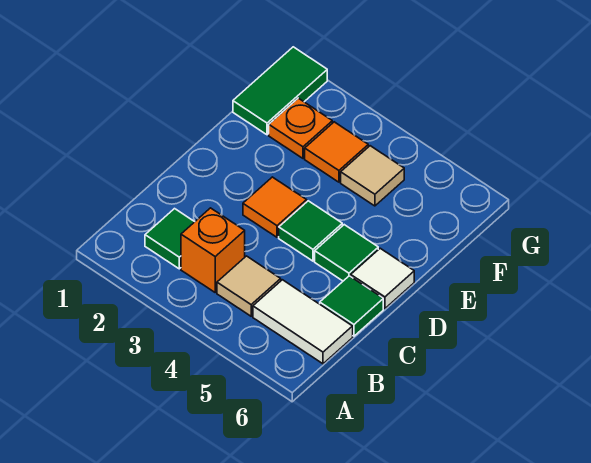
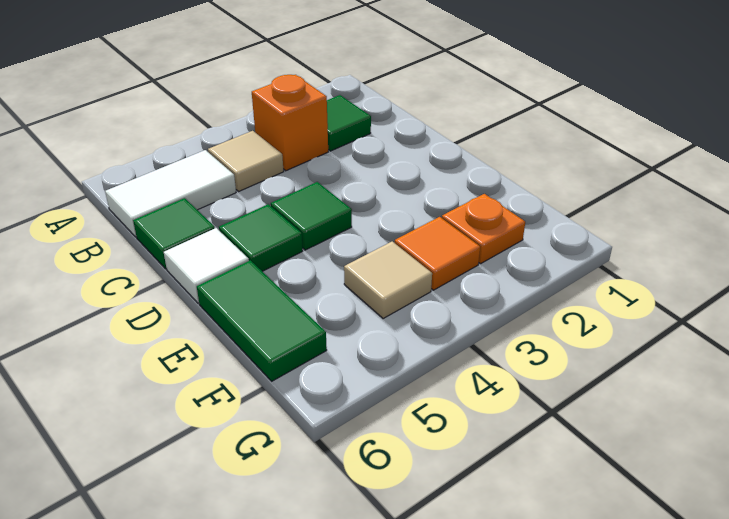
orange tile D3 level 1 -> none
green tile F1:G1 level 1 -> green tile E6:F6 level 1

